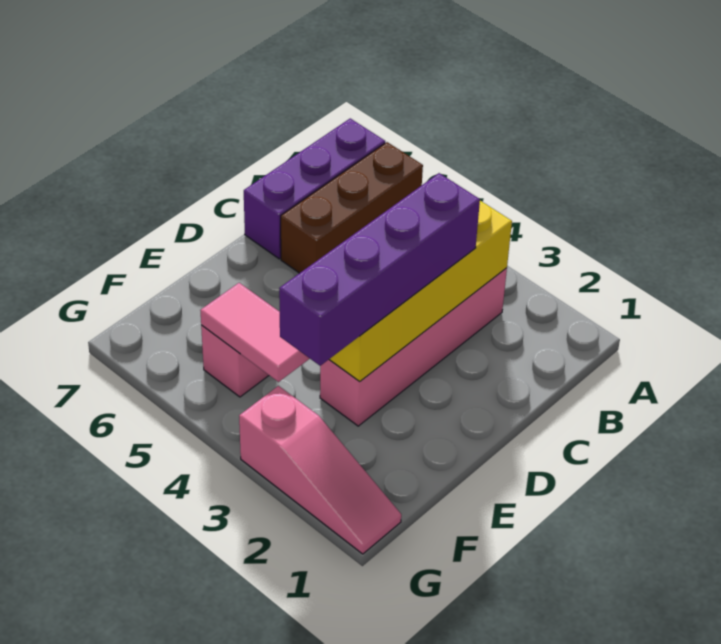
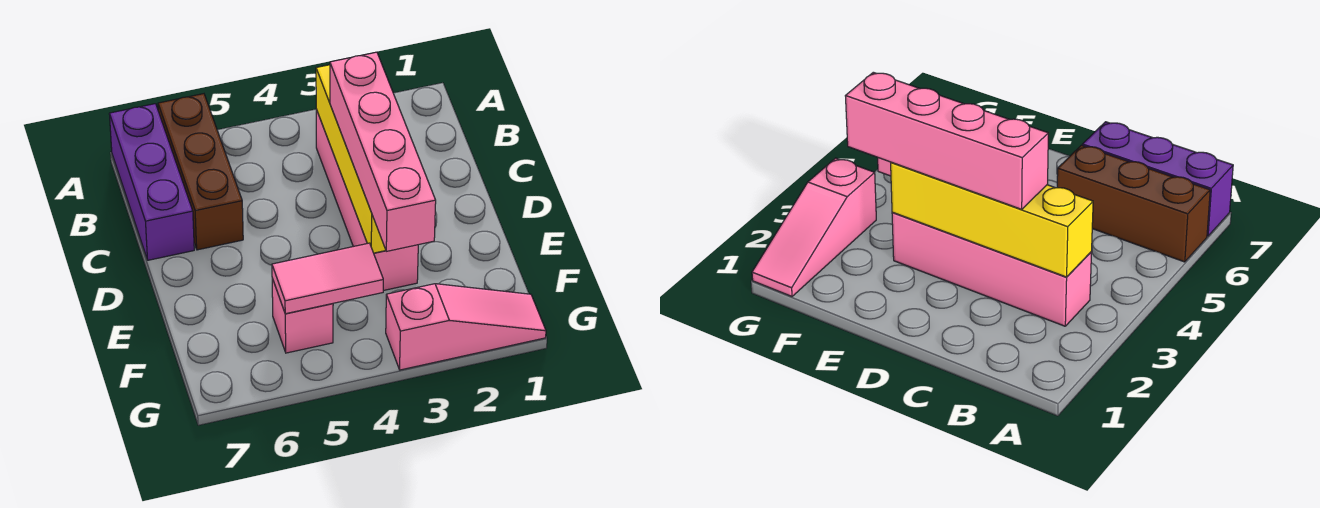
purple brick C3:F3 level 3 -> pink brick C3:F3 level 3

